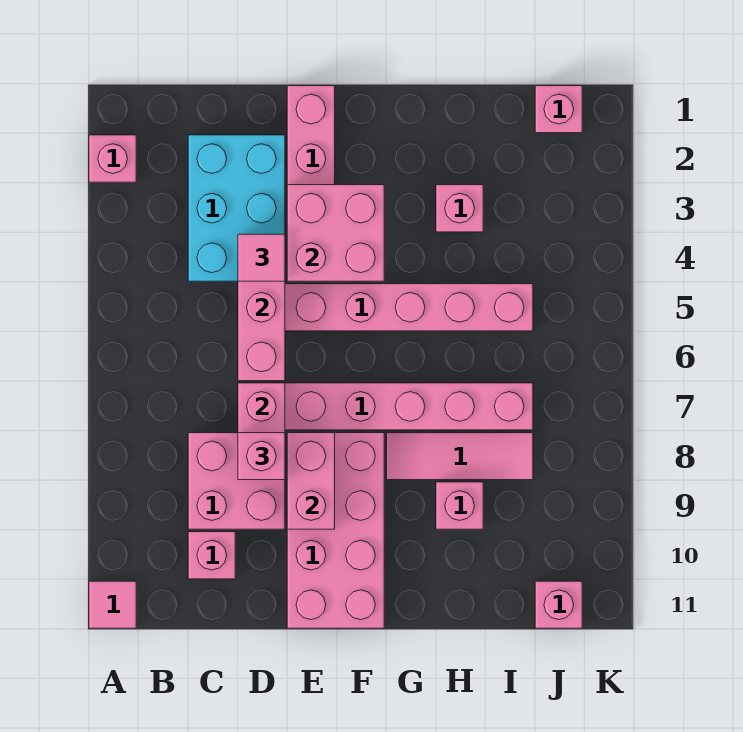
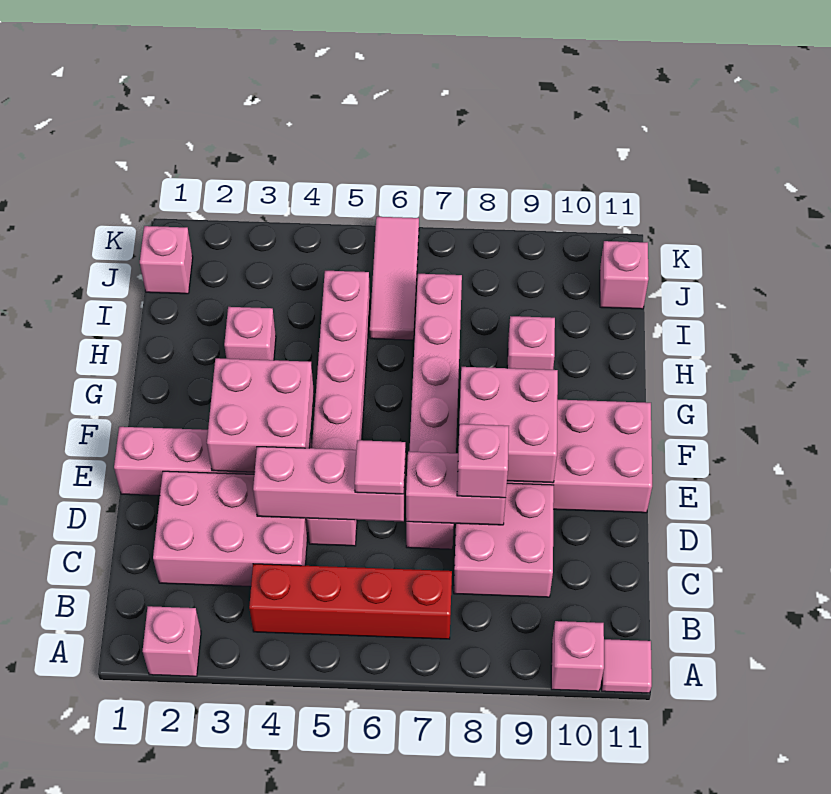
none -> red brick B4:B7 level 1
cyan brick C2:D4 level 1 -> pink brick C2:D4 level 1
pink brick C10 level 1 -> pink brick A10 level 1
pink tile D4 level 3 -> pink tile D6 level 3
pink brick E8:E9 level 2 -> pink brick E8:F9 level 2
pink tile G8:I8 level 1 -> pink tile I6:K6 level 1

